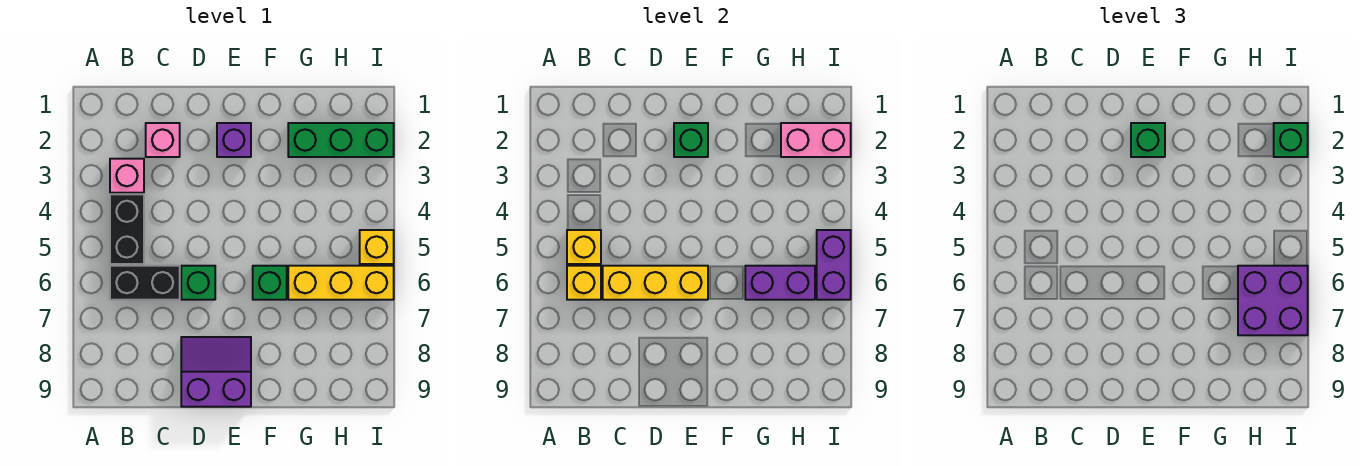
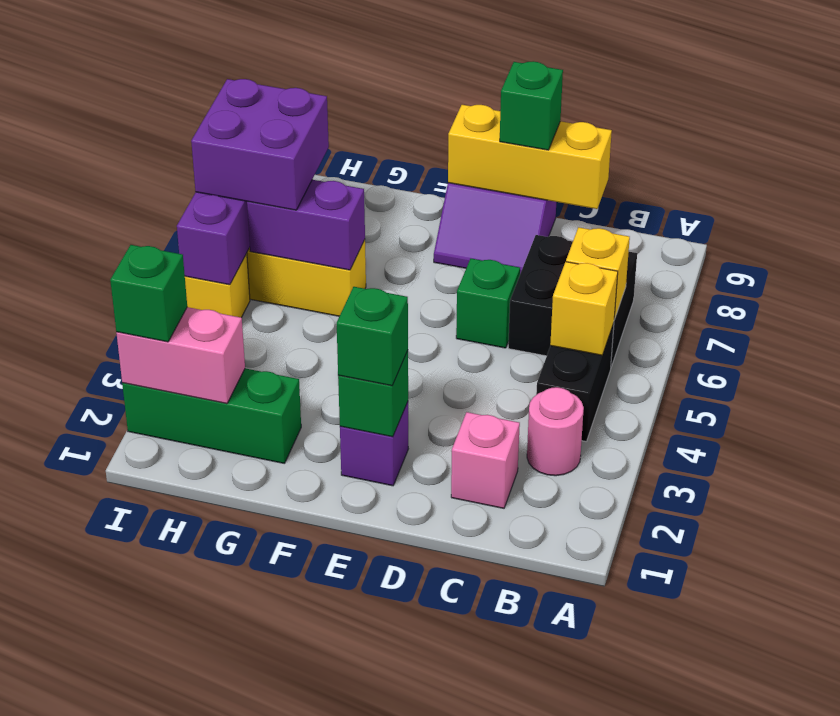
pink brick B3 level 1 -> pink round brick B3 level 1
black brick B6:C6 level 1 -> black brick B6:C7 level 1
yellow brick C6:E6 level 2 -> yellow brick C9:E9 level 2
green brick F6 level 1 -> green brick D9 level 3

